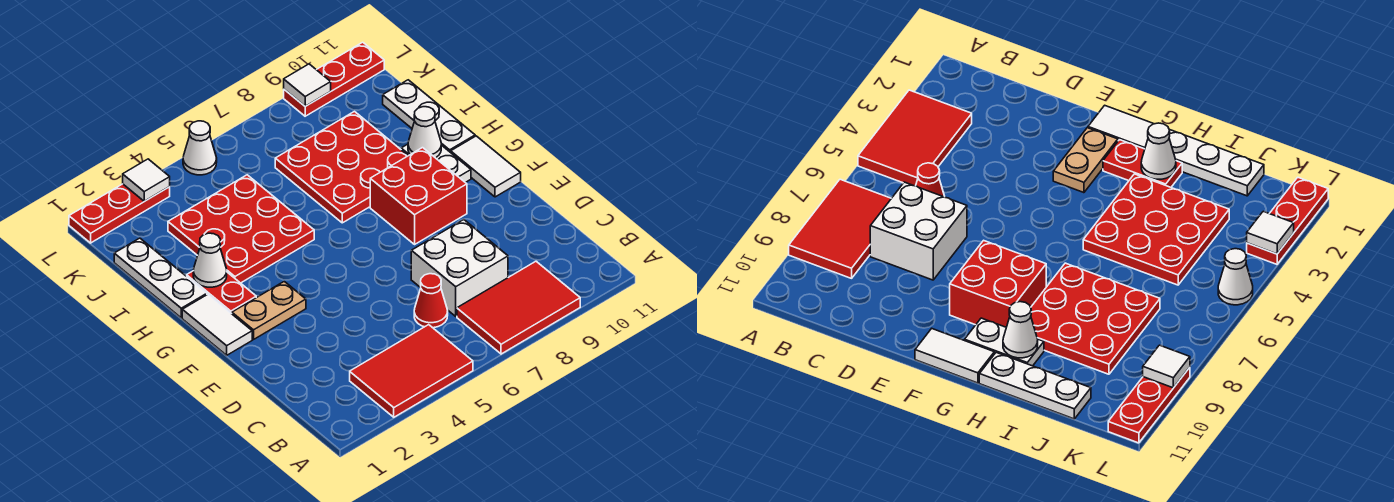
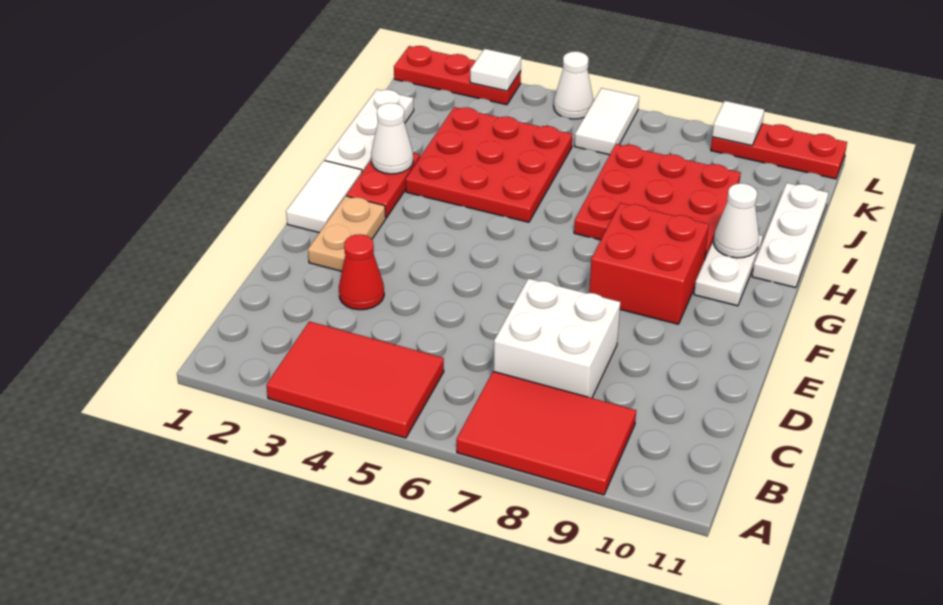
red cone C6 level 1 -> red cone D3 level 1
tan plate F2:F3 level 1 -> tan plate E2:F2 level 1
white tile F11:G11 level 1 -> white tile K6:L6 level 1

